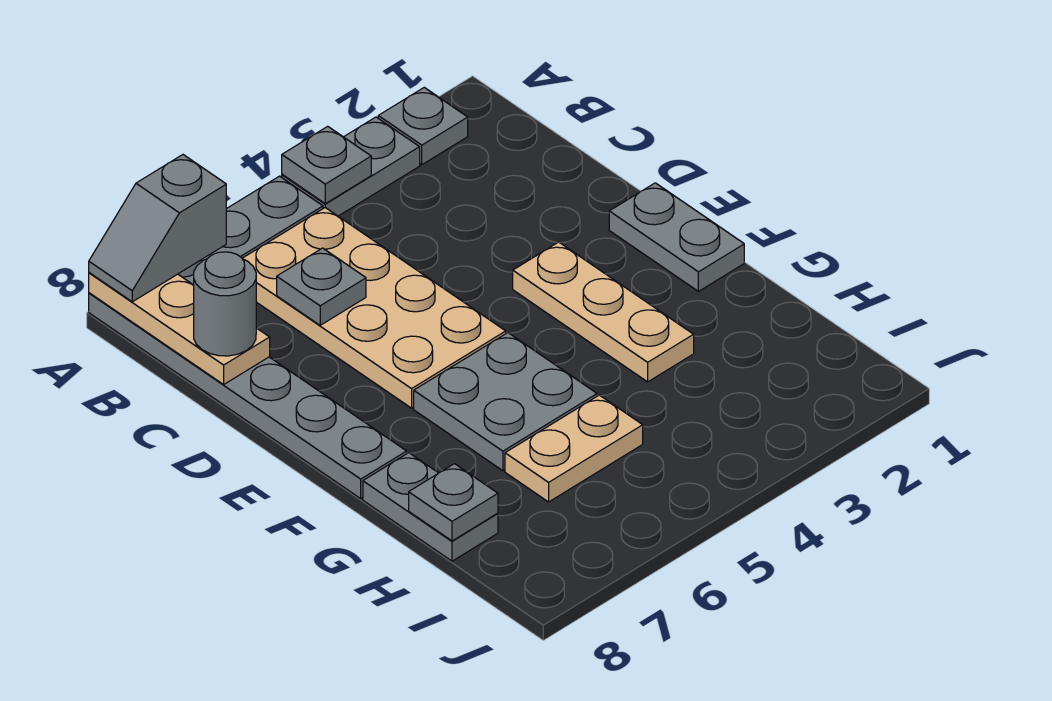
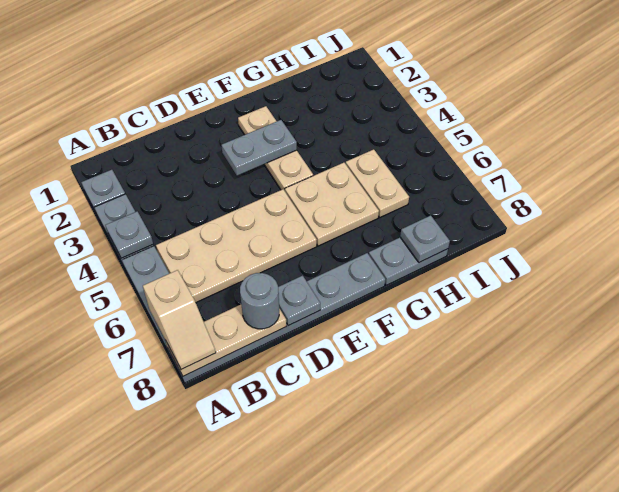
grey slope A7:A8 level 3 top 7 -> tan slope A7:A8 level 3 top 7
grey plate C6 level 2 -> grey plate D8 level 2
grey plate E1:F1 level 1 -> grey plate E3:F3 level 2
tan plate E3:G3 level 1 -> tan plate F2:F4 level 1
grey plate F5:G6 level 1 -> tan plate F5:G6 level 1

